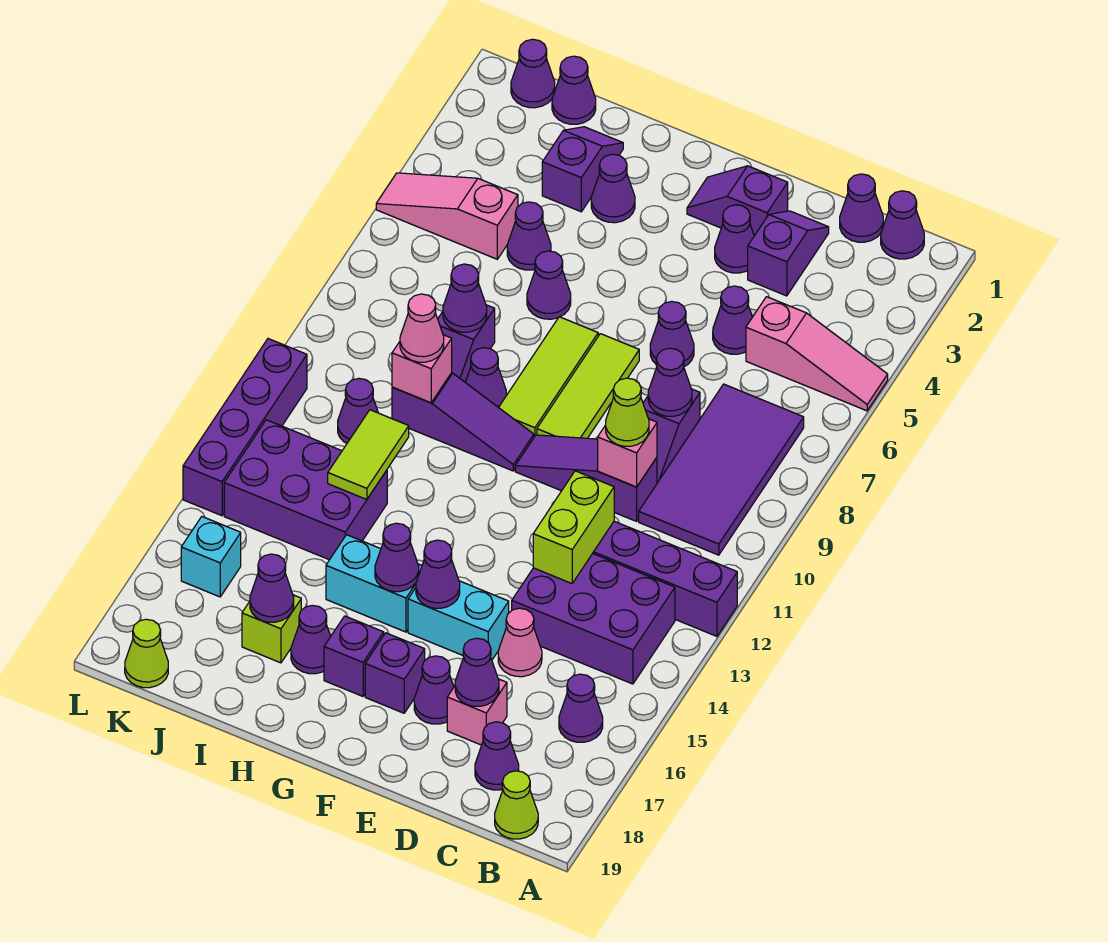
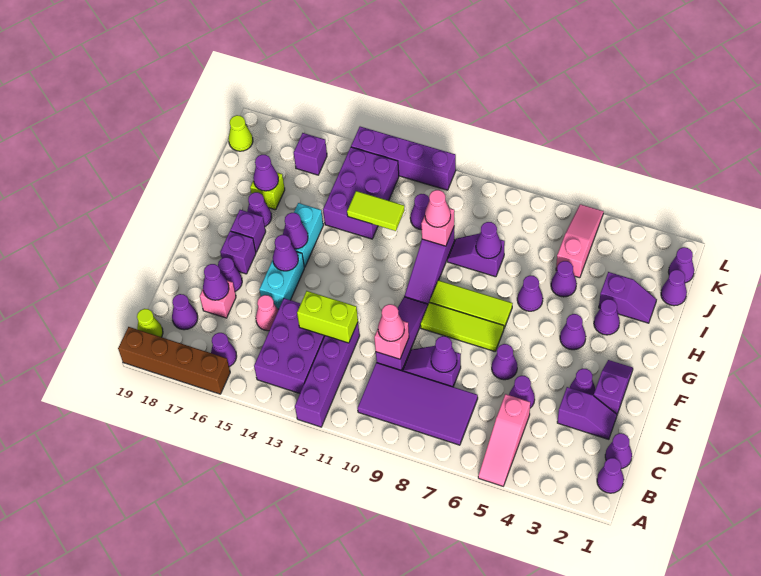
none -> brown brick A16:A19 level 1
lime cone D10 level 3 -> pink cone D10 level 3
purple cone H9 level 1 -> purple cone G4 level 1
cyan brick K16 level 1 -> purple brick K16 level 1

